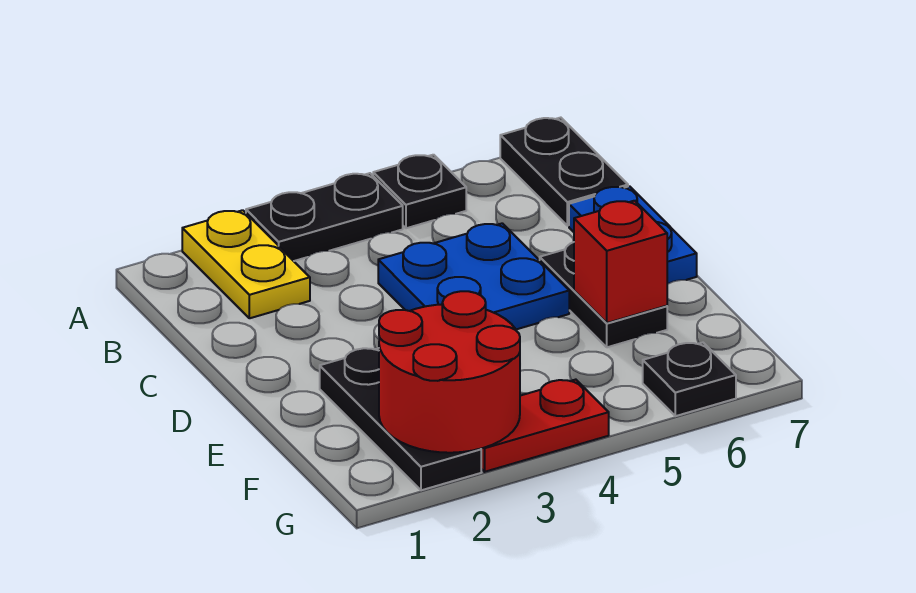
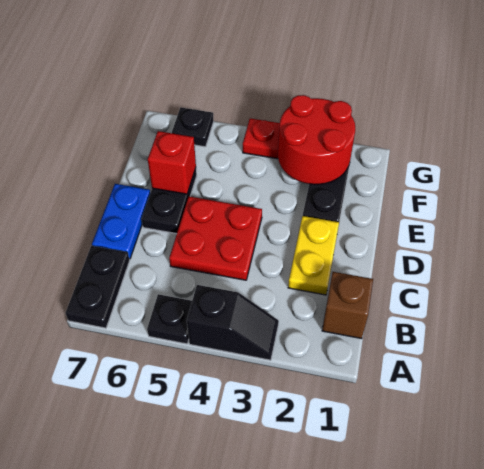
yellow plate A2:B2 level 1 -> yellow plate C2:D2 level 1
black plate A3:A4 level 1 -> black slope A3:A4 level 1 top 4
none -> brown brick B1 level 1
blue plate C4:D5 level 1 -> red plate C4:D5 level 1

